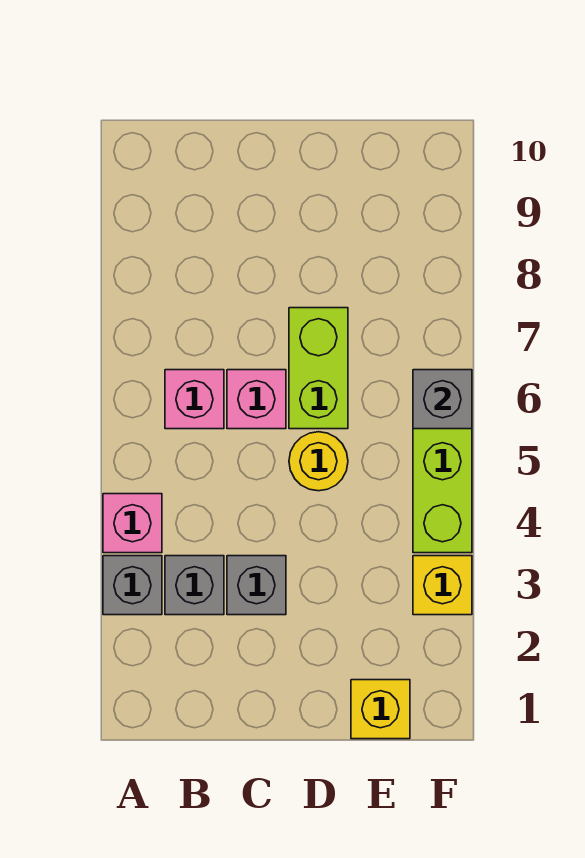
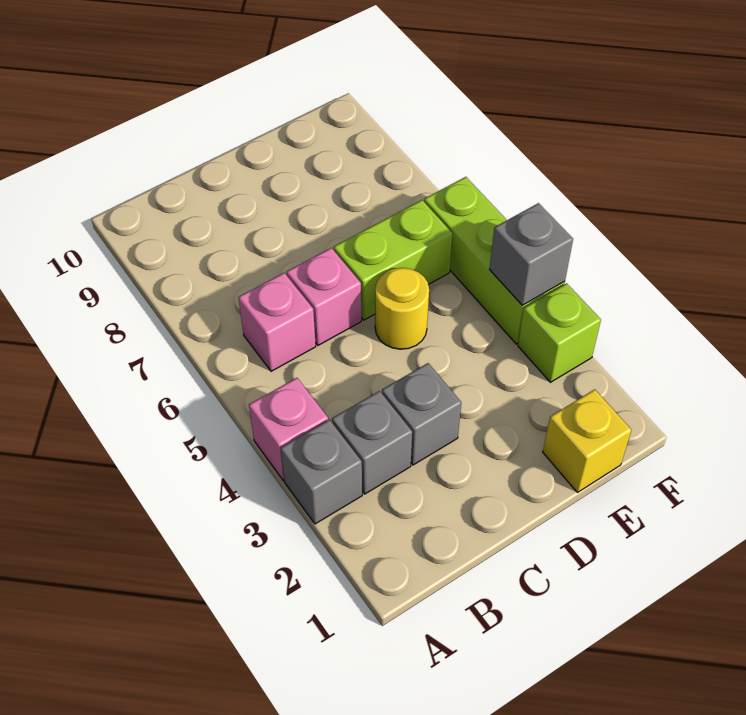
lime brick D6:D7 level 1 -> lime brick D6:E6 level 1
yellow brick F3 level 1 -> lime brick F3 level 1
grey brick F6 level 2 -> grey brick F4 level 2

